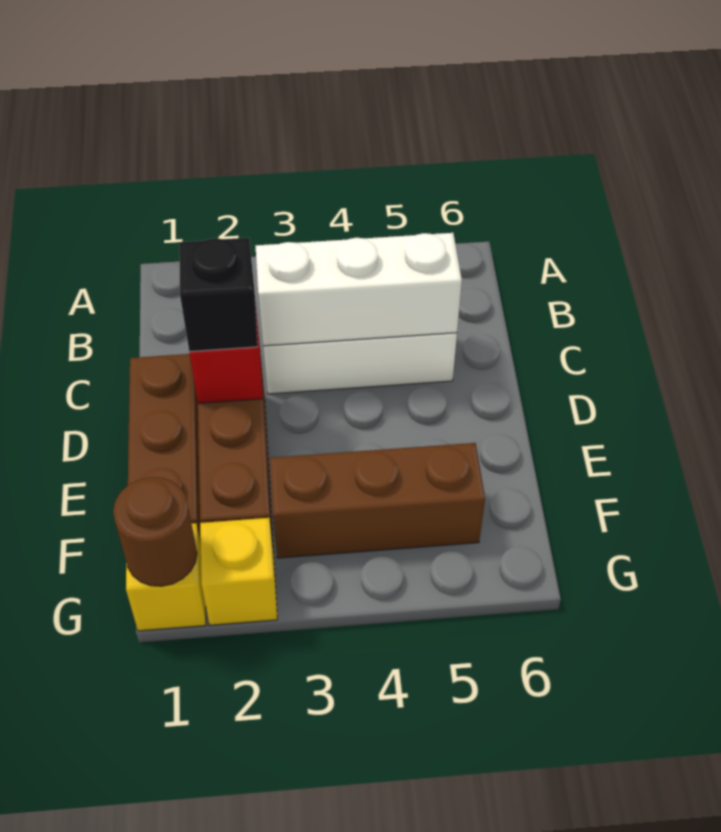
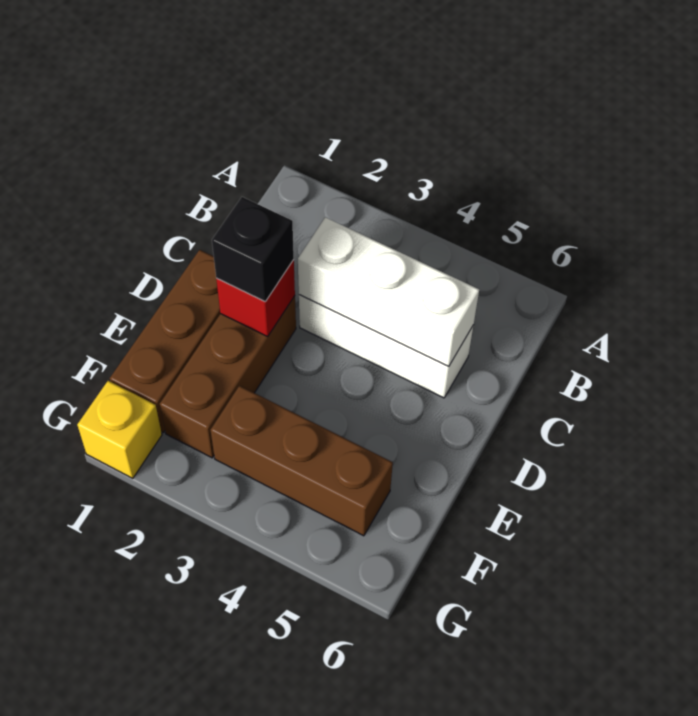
brown round brick G1 level 2 -> none
yellow brick G2 level 1 -> none

